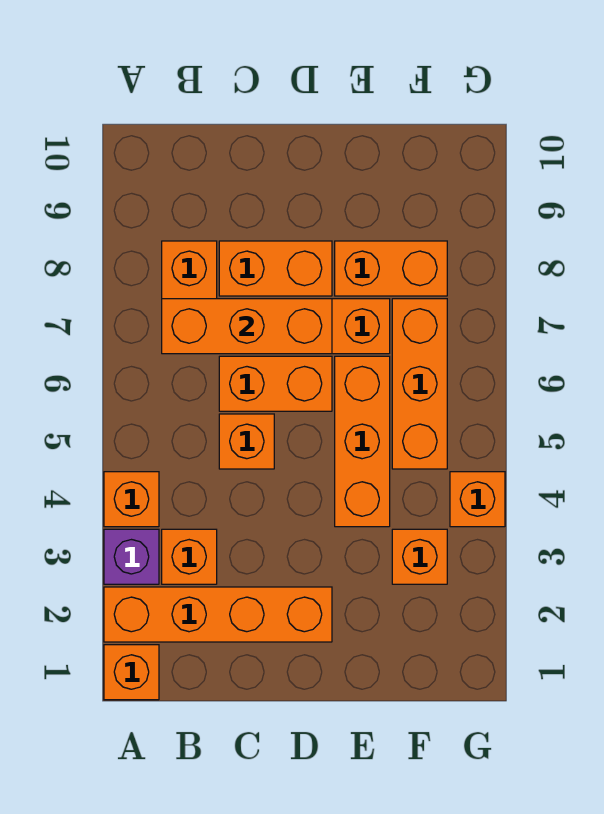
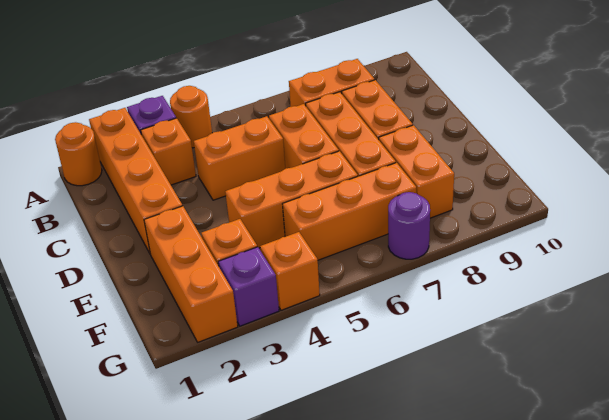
orange brick A1 level 1 -> orange round brick A1 level 1
orange brick A4 level 1 -> orange round brick A4 level 1
orange brick B7:D7 level 2 -> orange brick E2:G2 level 1
orange brick C5 level 1 -> orange brick C4:C5 level 1
none -> purple brick G3 level 1
none -> purple round brick G7 level 1

